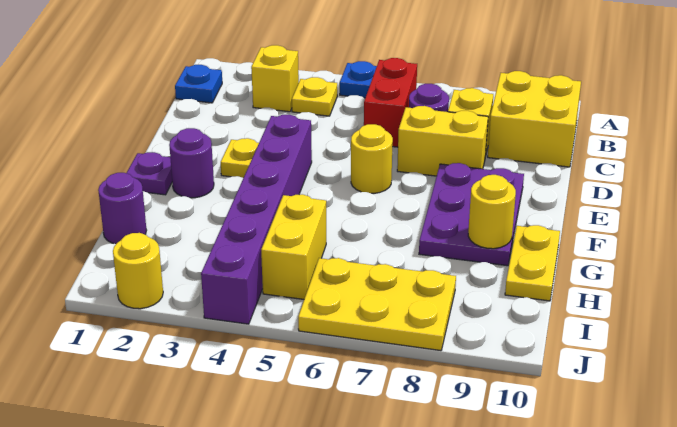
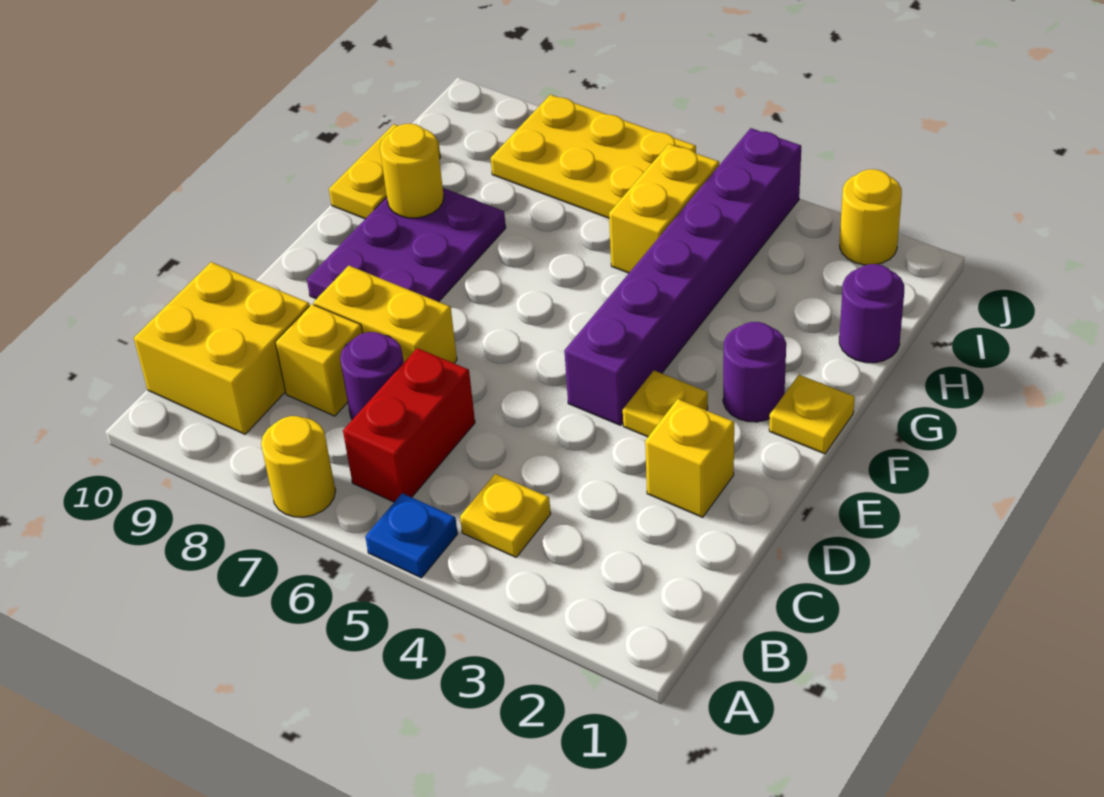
blue plate B1 level 1 -> none
yellow brick B3 level 1 -> yellow brick D2 level 1
yellow round brick E6 level 1 -> yellow round brick A7 level 1
purple plate F1 level 1 -> yellow plate F1 level 1

